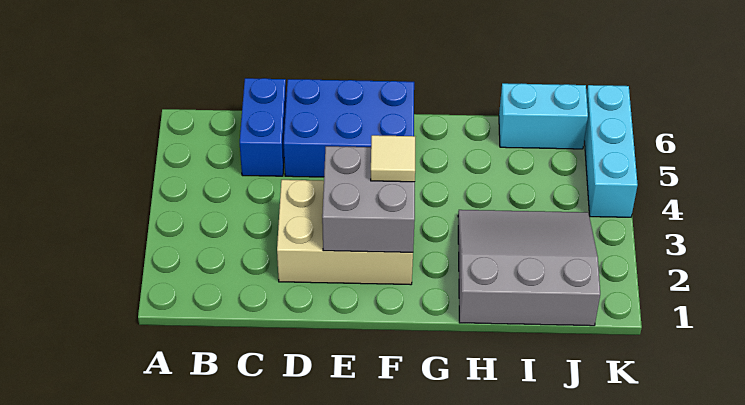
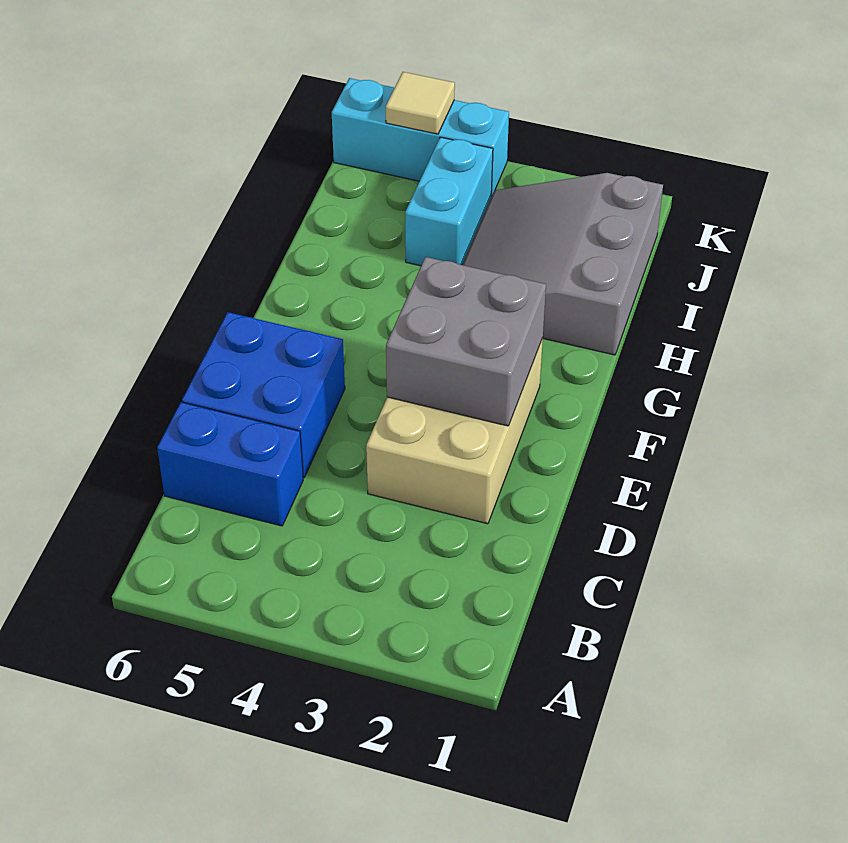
blue brick D5:F6 level 1 -> blue brick D5:E6 level 1
tan tile F3 level 3 -> tan tile K5 level 2
cyan brick I6:J6 level 1 -> cyan brick I4:J4 level 1

